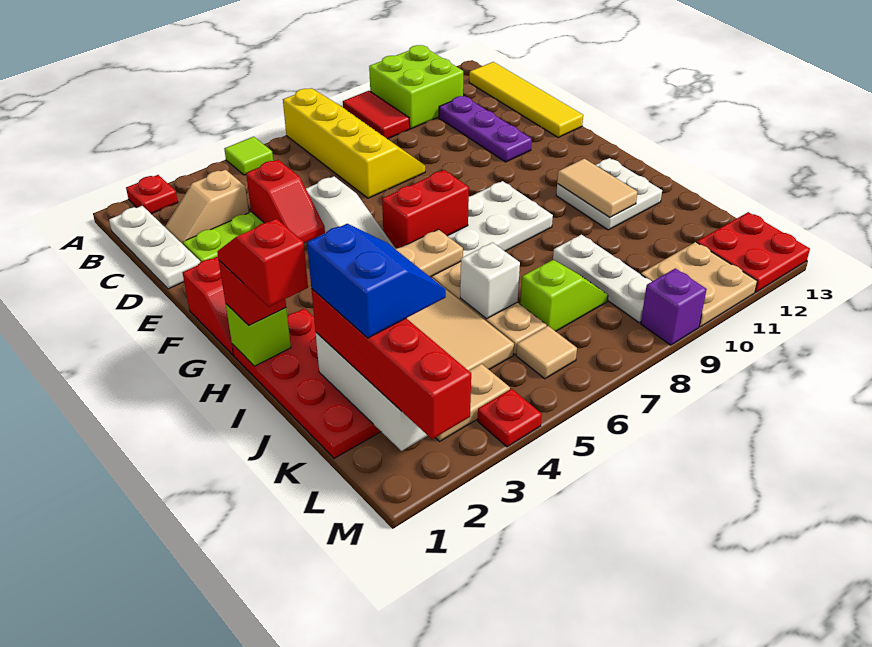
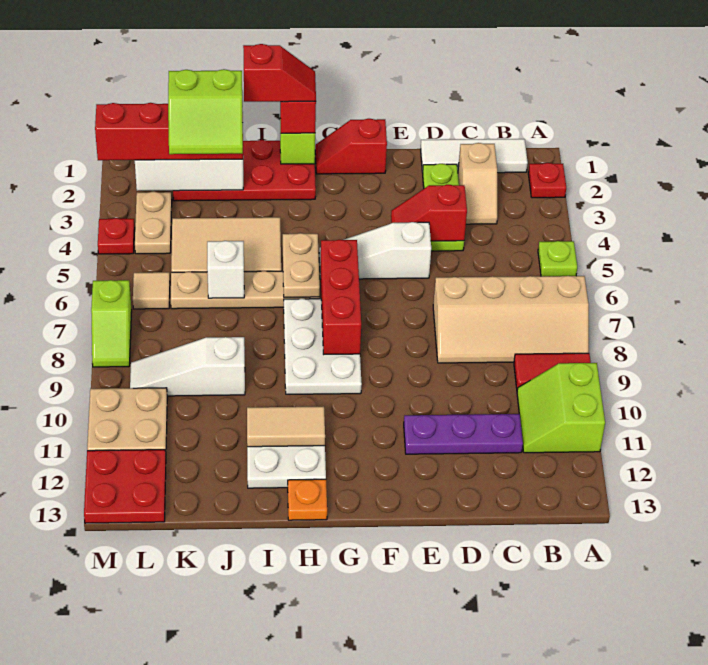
lime tile A5 level 1 -> lime plate A5 level 1
yellow slope A7:D8 level 1 top 7 -> tan slope A7:D8 level 1 top 7
lime brick A10:B11 level 1 -> lime slope A10:B11 level 1 top A
white plate B1:D1 level 1 -> white tile B1:D1 level 1
yellow tile B13:E13 level 1 -> none
tan slope C2:C3 level 1 top 3 -> tan slope C2:C3 level 1 top 2
red brick G6:G7 level 2 -> red brick G6:G8 level 2
none -> orange plate H13 level 1
blue slope J2:K3 level 4 top 2 -> lime slope J2:K3 level 4 top 2
white plate J9:L9 level 1 -> white slope J9:L9 level 1 top J
lime slope K7:K8 level 1 top 7 -> lime slope M7:M8 level 1 top 7
purple brick M9 level 1 -> none

